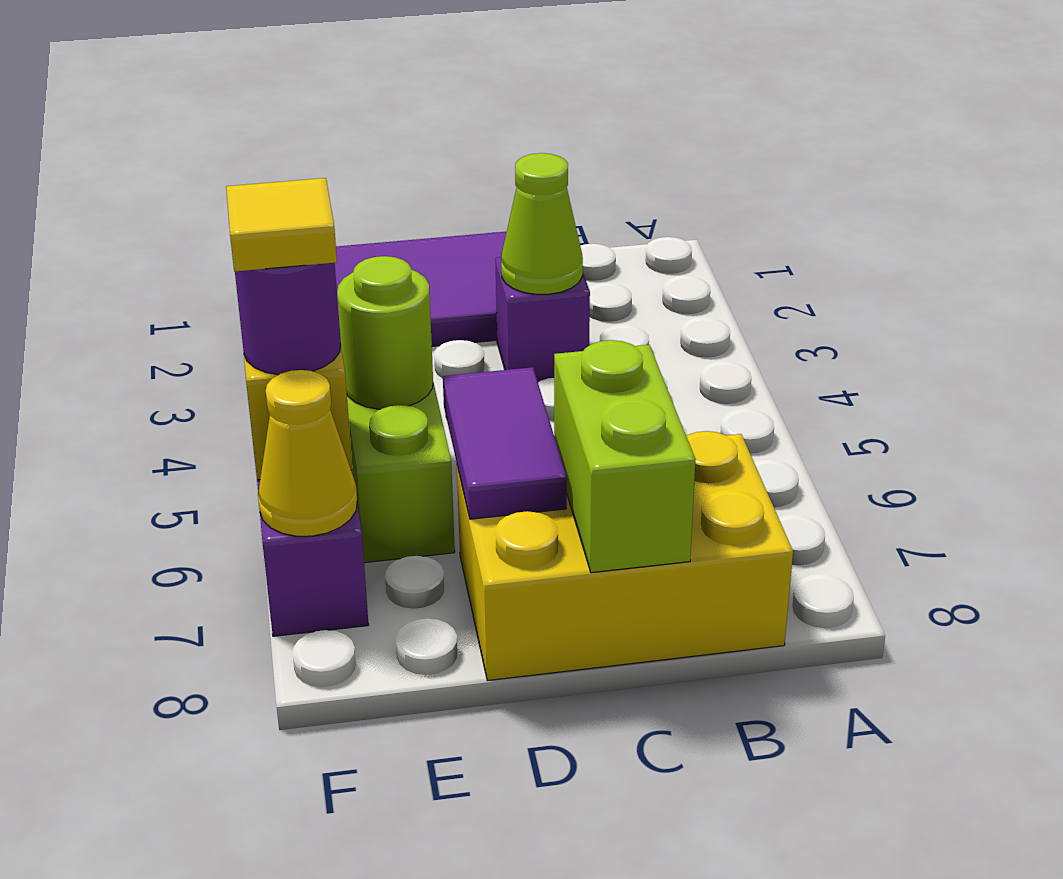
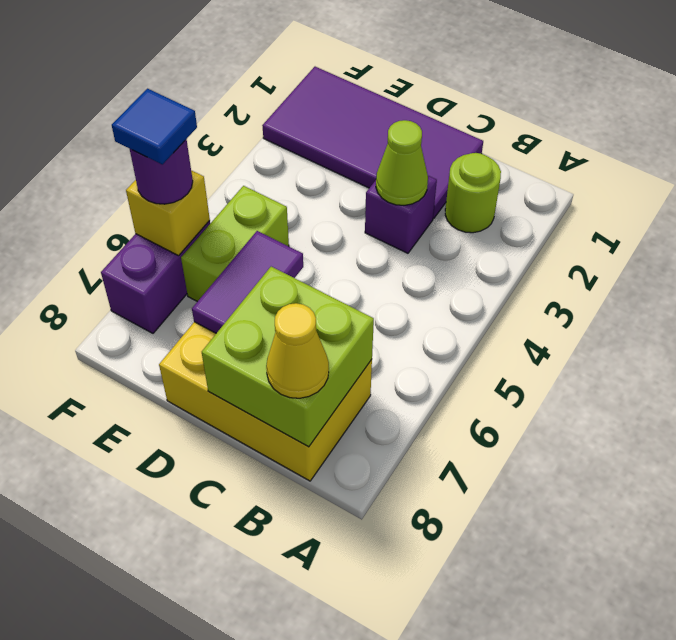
lime brick C7:C8 level 2 -> lime brick B7:C8 level 2
lime round brick E5 level 2 -> lime round brick B2 level 1
yellow tile F6 level 4 -> blue tile F6 level 4
yellow cone F7 level 2 -> yellow cone B8 level 3

